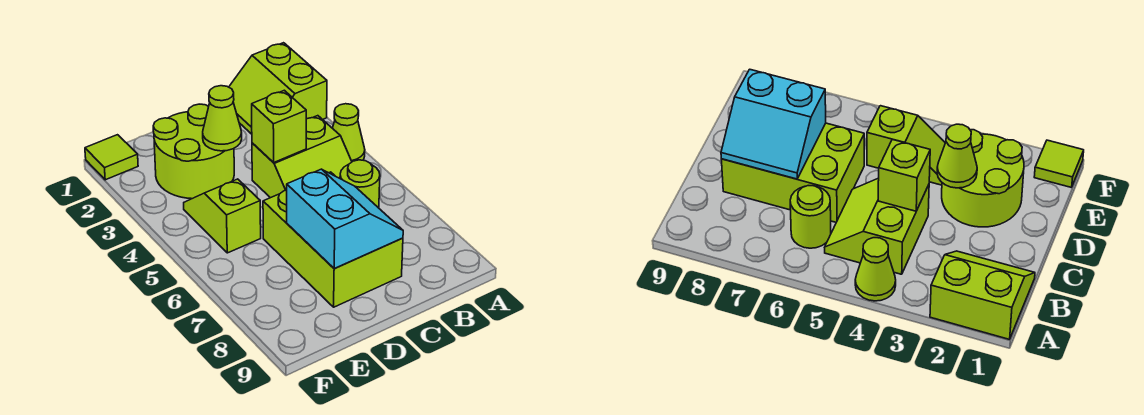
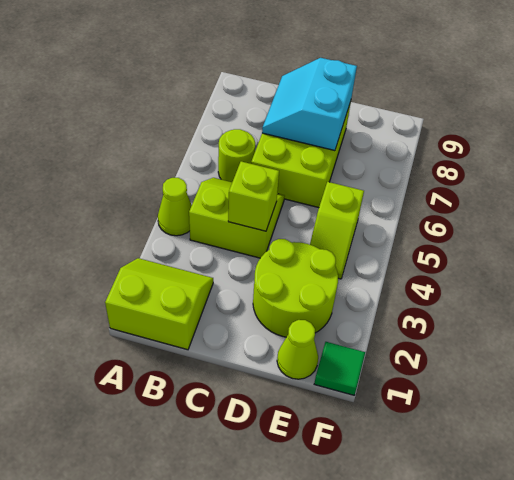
lime slope A1:B2 level 1 top A -> lime slope A1:B2 level 1 top 1
lime cone D3 level 2 -> lime cone E1 level 1
lime tile F1 level 1 -> green tile F1 level 1

